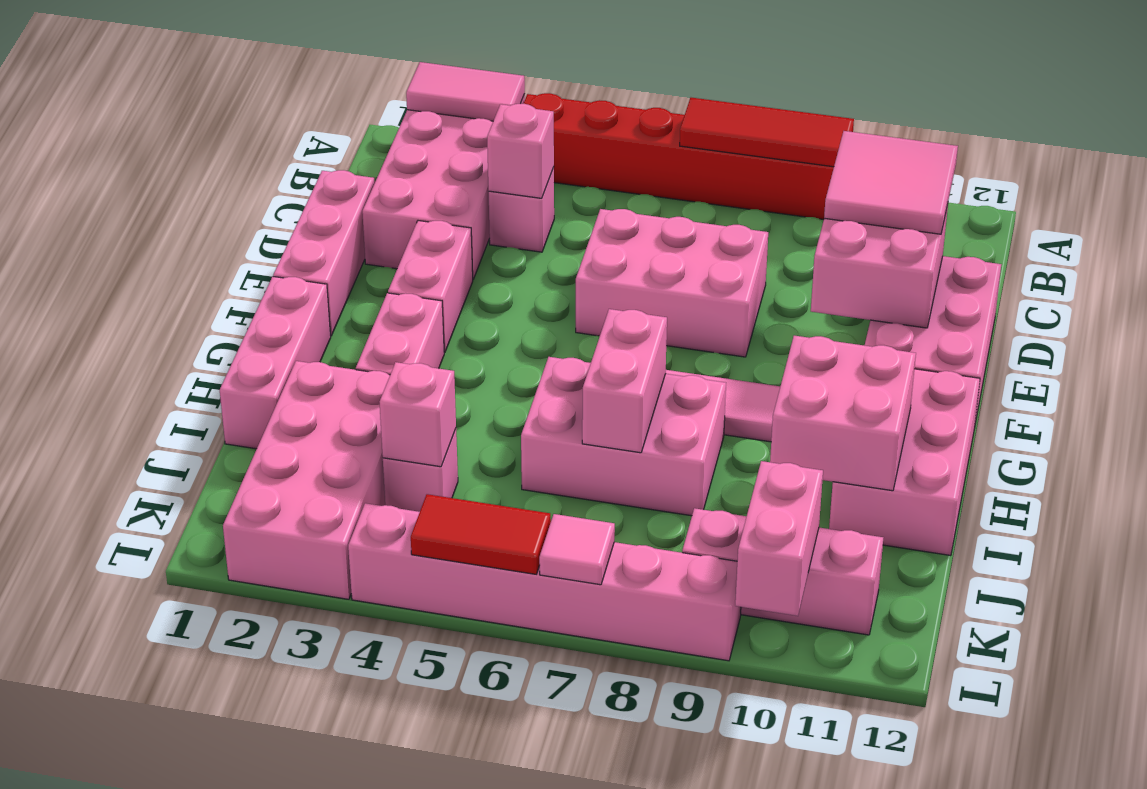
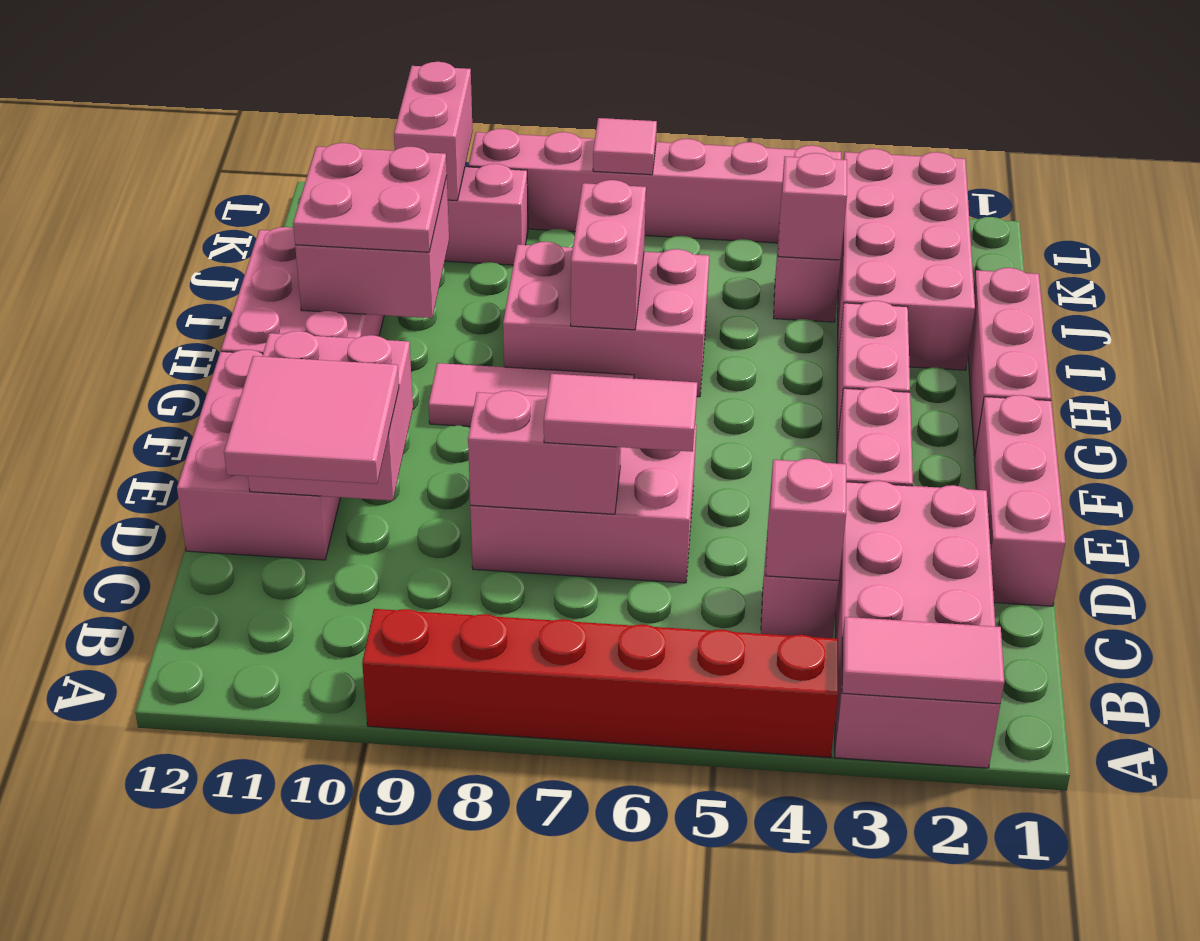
red tile A7:A9 level 2 -> none
none -> pink tile D6:D7 level 3
none -> pink brick D7:D8 level 2
none -> pink plate H10:I11 level 3
red tile L5:L6 level 2 -> none

